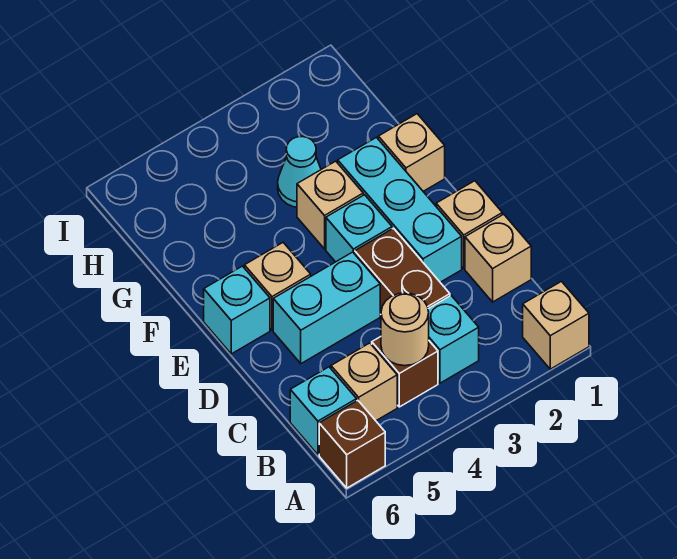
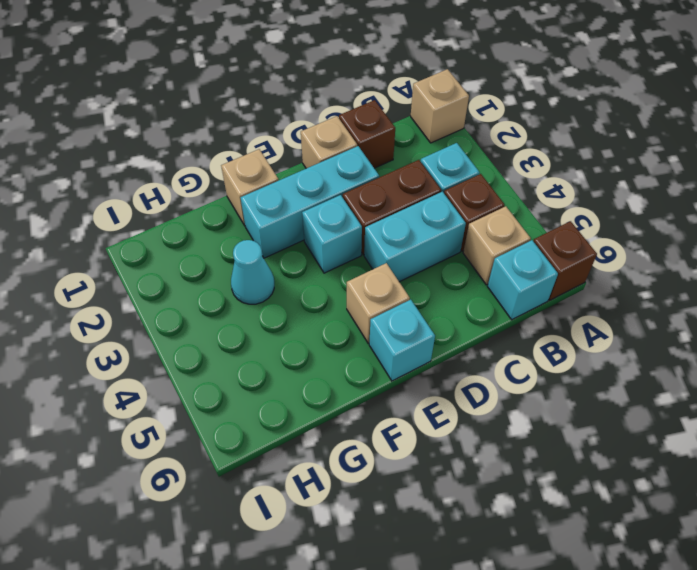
tan round brick B4 level 2 -> none
tan brick C1 level 1 -> brown brick C1 level 1
cyan brick D4:D5 level 1 -> cyan brick C4:D4 level 1
tan brick F3 level 1 -> none

